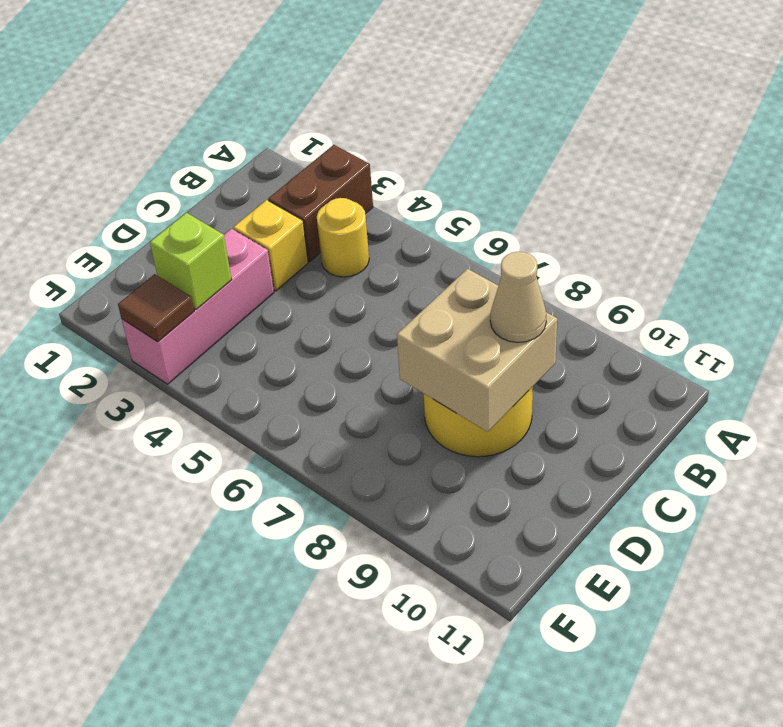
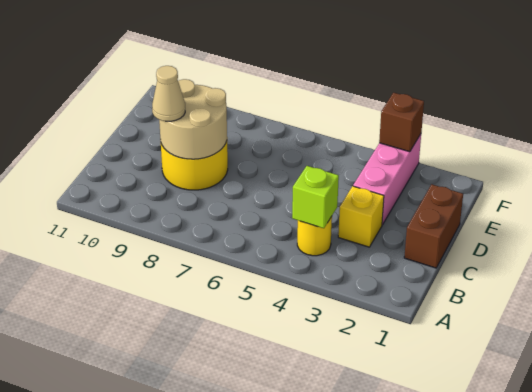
brown brick A3:B3 level 1 -> brown brick C1:D1 level 1
tan brick C8:D9 level 2 -> tan round brick C8:D9 level 2
lime brick E3 level 2 -> lime brick B4 level 2
brown tile F3 level 2 -> brown brick F3 level 2

